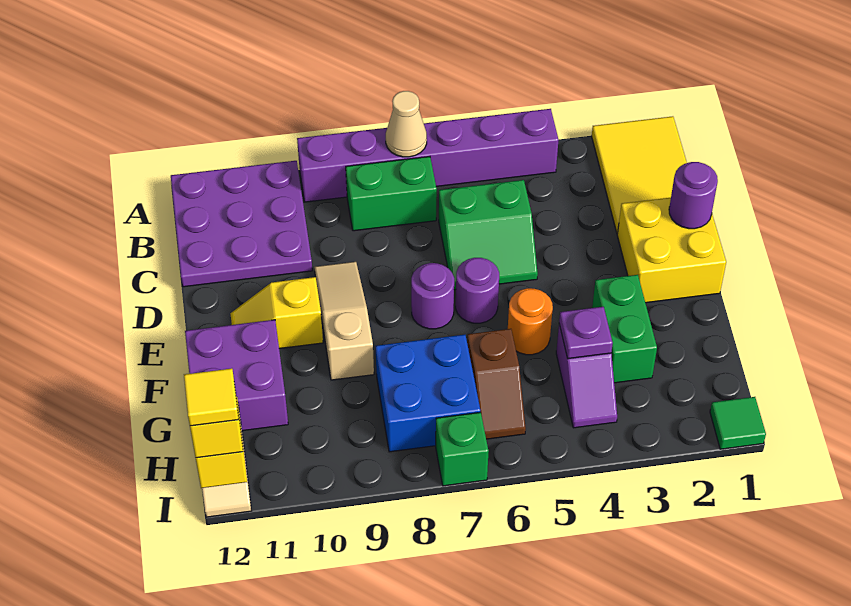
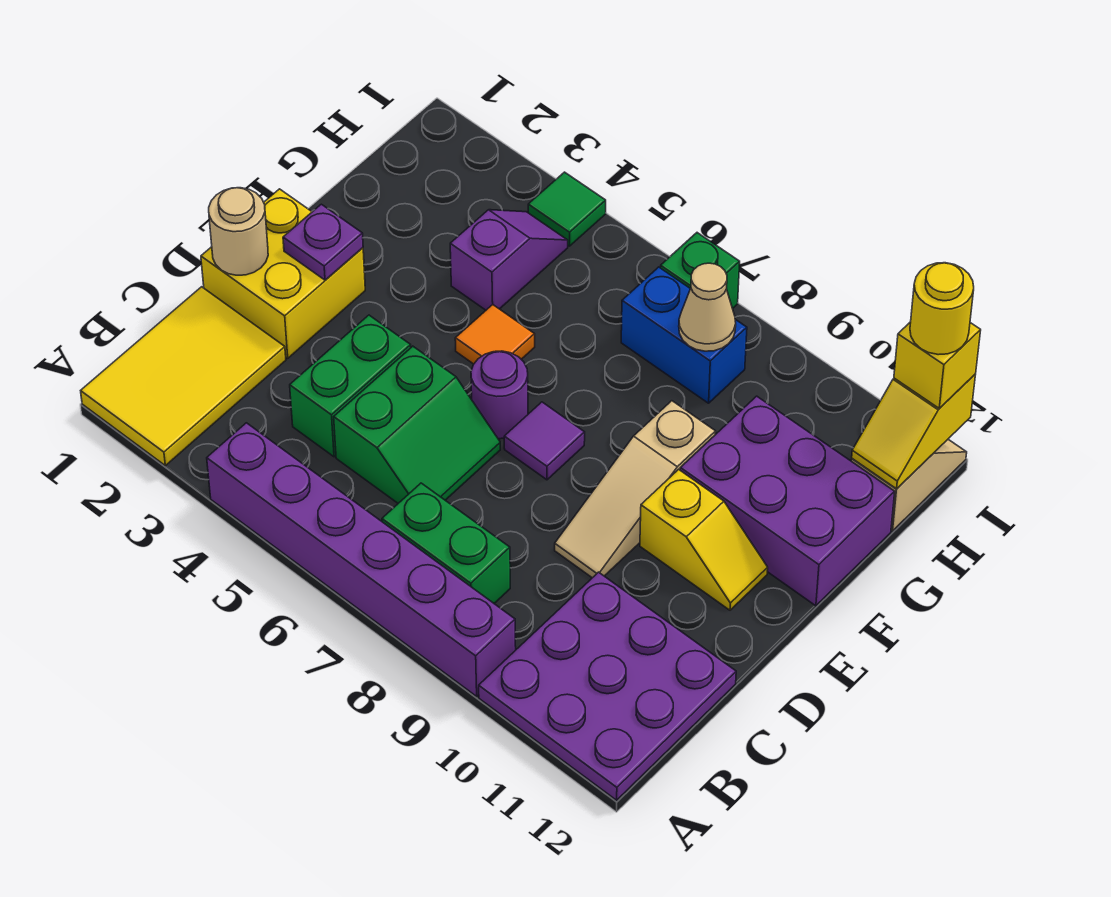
tan cone A7 level 2 -> tan cone H8 level 2
green slope C5:D6 level 1 top C -> green slope C5:D6 level 1 top 5
purple round brick D1 level 2 -> tan round brick D1 level 2
purple round brick E7 level 1 -> purple tile E7 level 1
green brick F3:G3 level 1 -> green brick C4:D4 level 1
orange round brick F5 level 1 -> orange tile F5 level 1
purple brick F11:G12 level 1 -> purple brick F10:G12 level 1
purple plate G4 level 2 -> purple plate E2 level 2
brown slope G6:H6 level 1 top G -> none
blue brick G7:H8 level 1 -> blue brick H7:H8 level 1
green tile I1 level 1 -> green tile I4 level 1
yellow tile I12 level 4 -> yellow round brick I12 level 4

